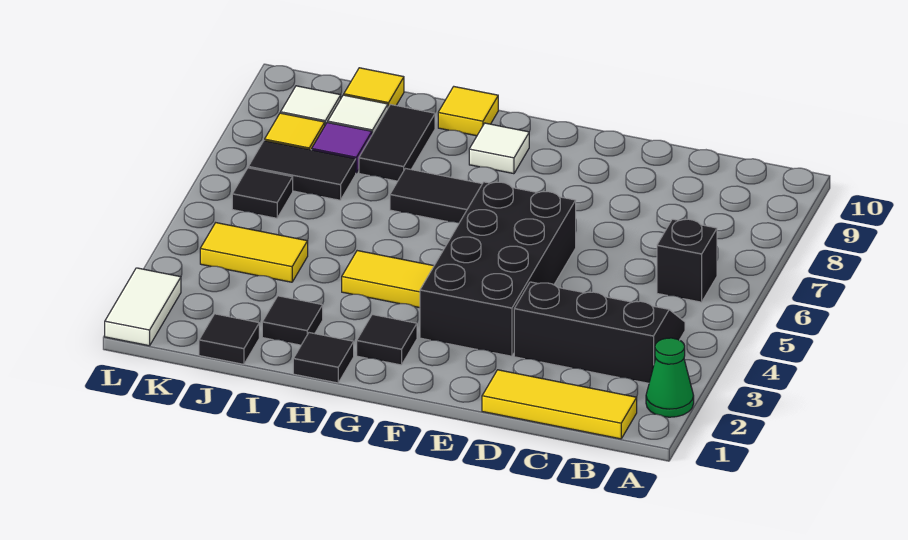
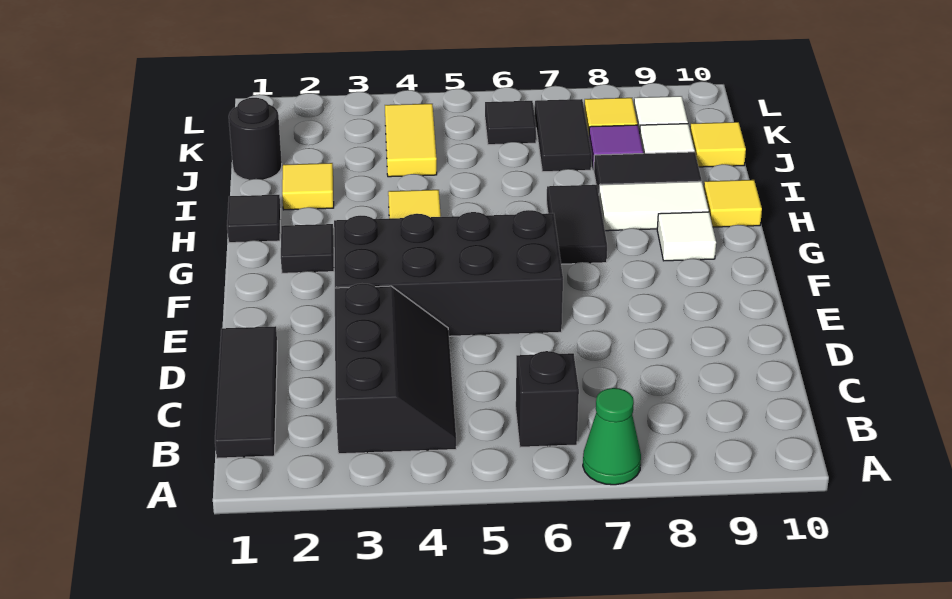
green cone A2 level 1 -> green cone A7 level 1
yellow tile B1:D1 level 1 -> black tile B1:D1 level 1
black tile I2 level 1 -> yellow tile I2 level 1
black tile J1 level 1 -> black round brick J1 level 1
white tile L1:L2 level 1 -> white tile H8:H9 level 1

